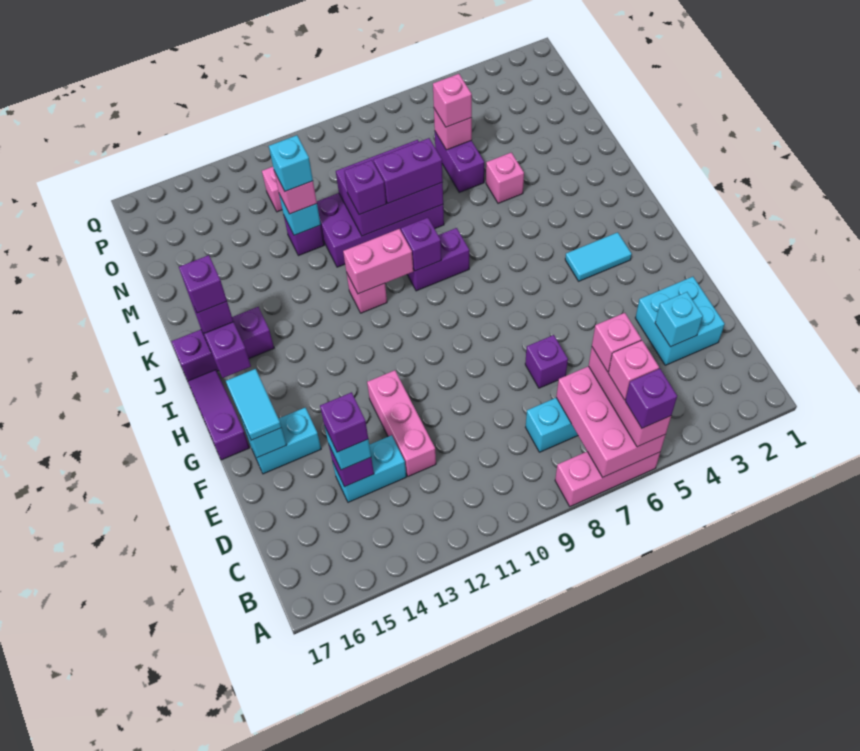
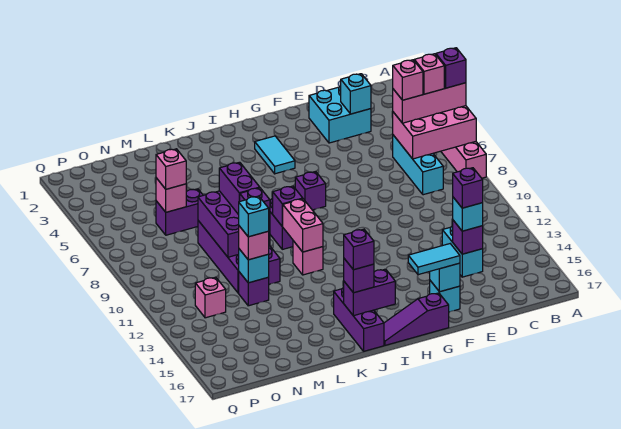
pink brick D12:F12 level 1 -> none
purple brick E7 level 1 -> purple brick H7 level 1
cyan brick F15:F16 level 1 -> cyan brick F16 level 1
pink brick L5 level 1 -> none

